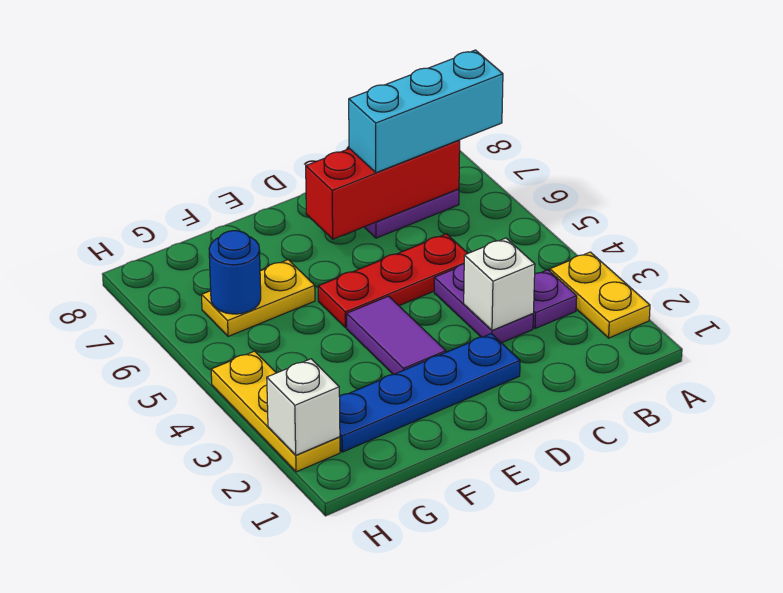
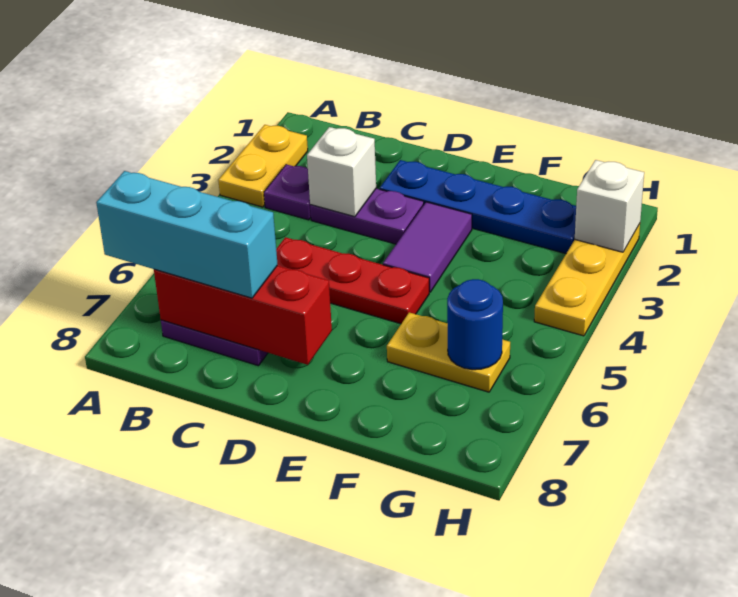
purple plate C3:C4 level 1 -> purple plate C3:D3 level 1

